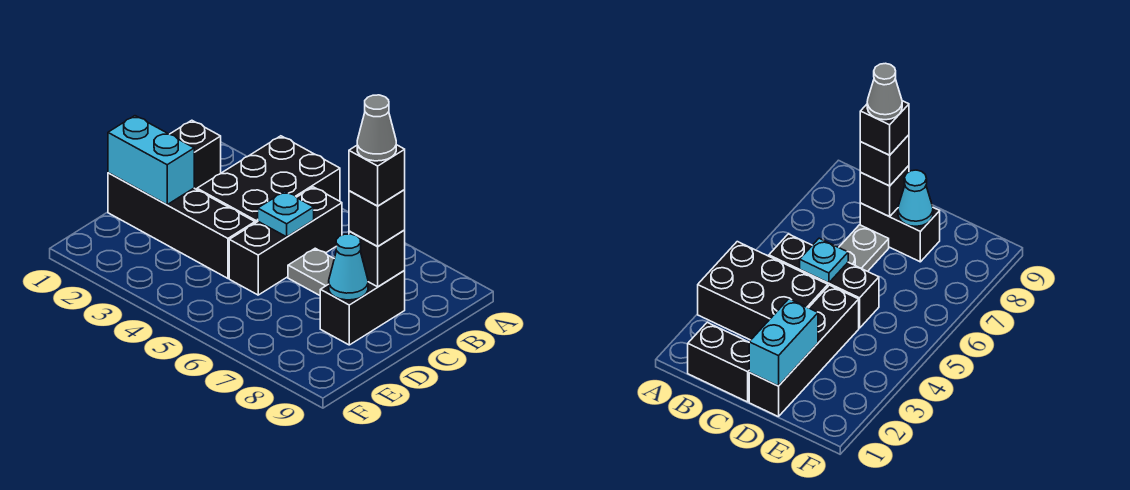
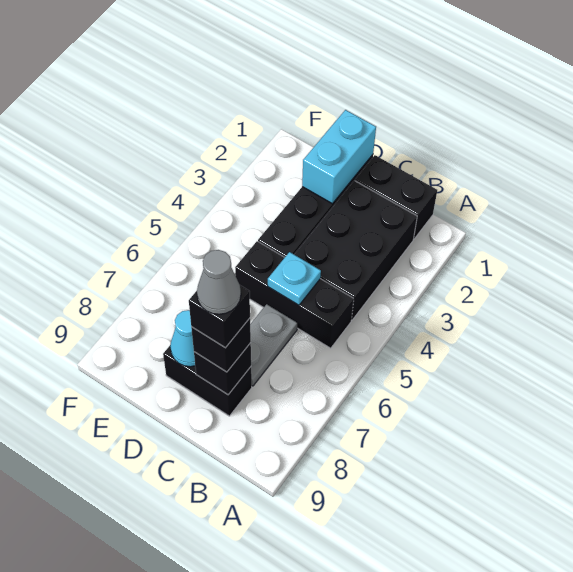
black brick A3:C4 level 1 -> black brick B2:C4 level 1

